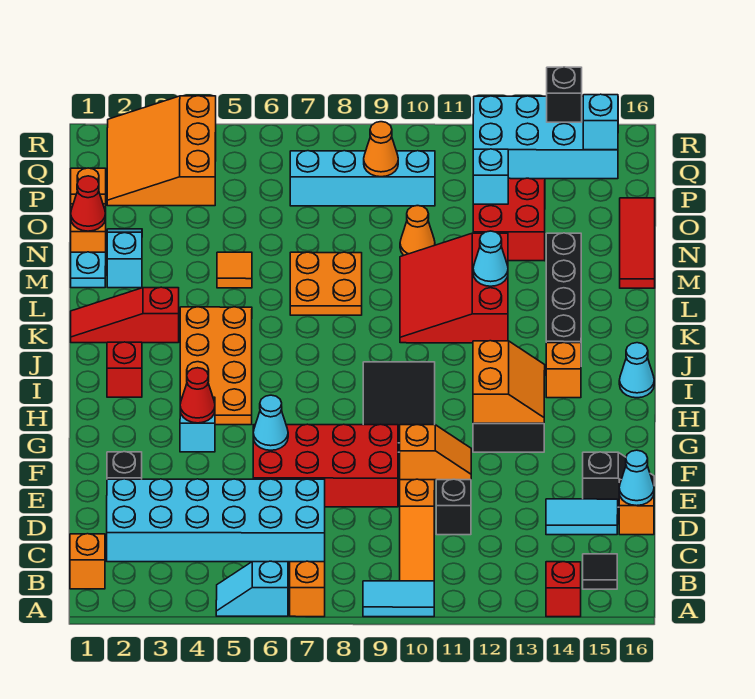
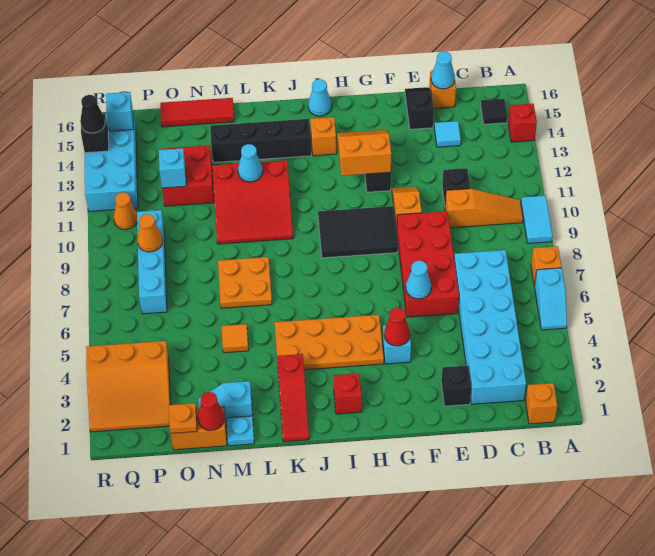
cyan tile D14:D15 level 1 -> cyan tile D14 level 1
orange cone N10 level 1 -> orange cone Q11 level 1
none -> black cone R14 level 3

